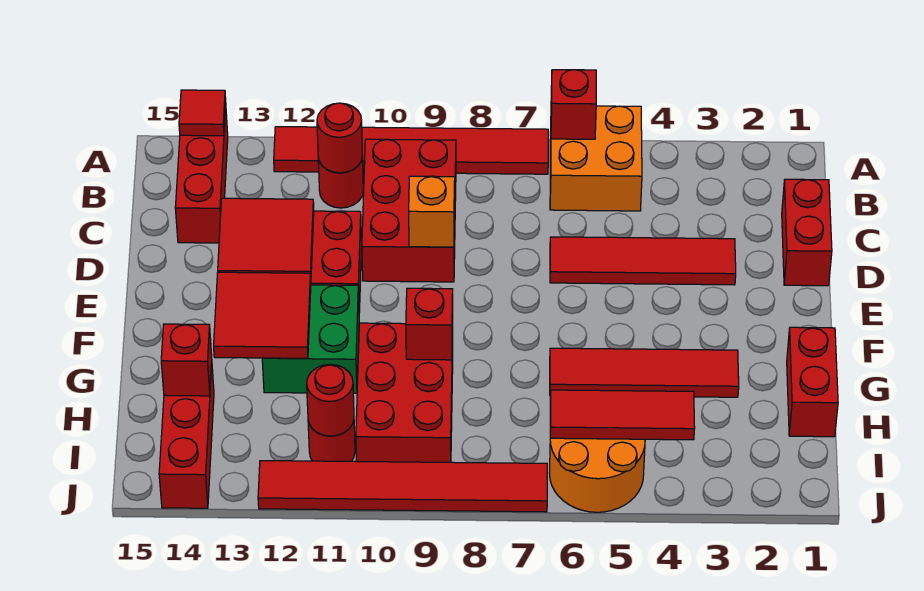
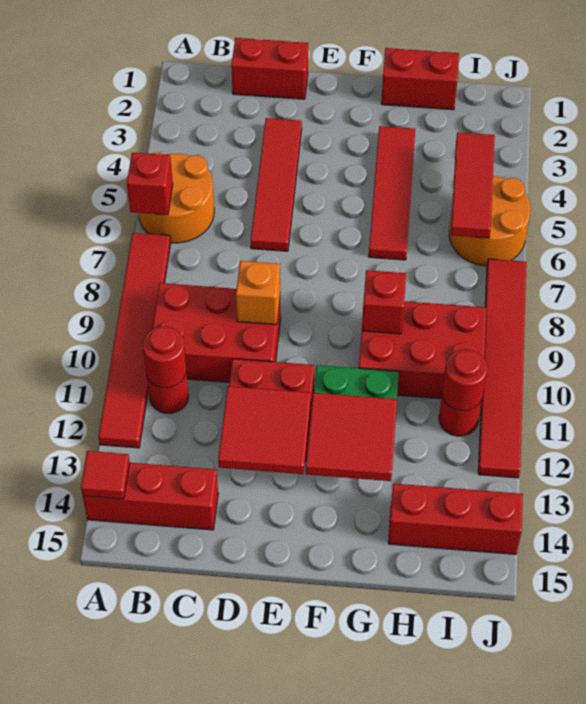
orange brick A5:B6 level 1 -> orange round brick A5:B6 level 1
red brick H14 level 2 -> none

